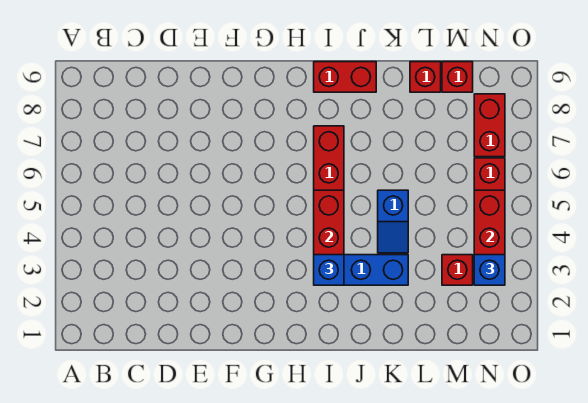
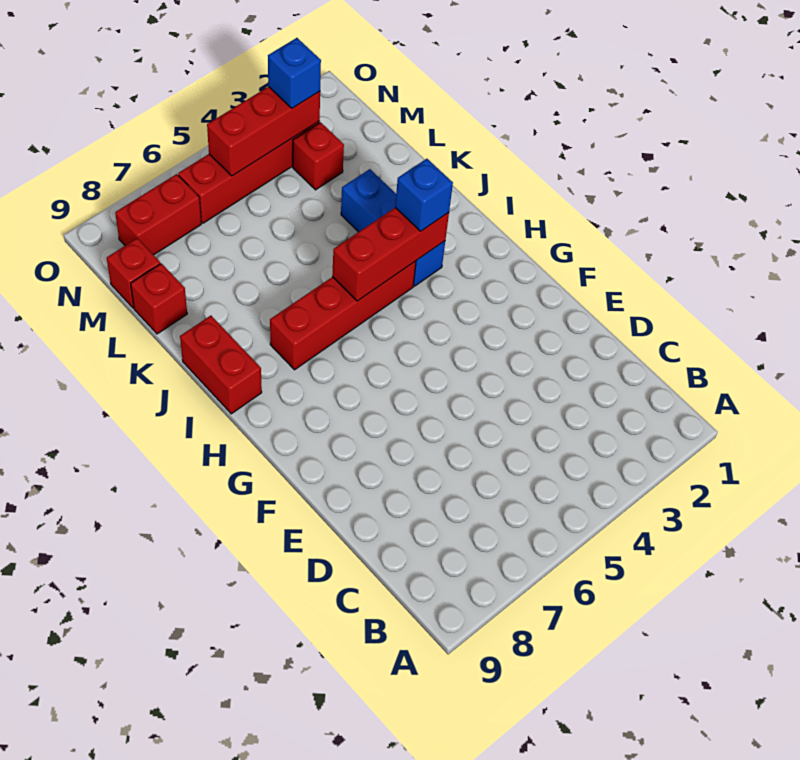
blue slope K4:K5 level 1 top 5 -> none

